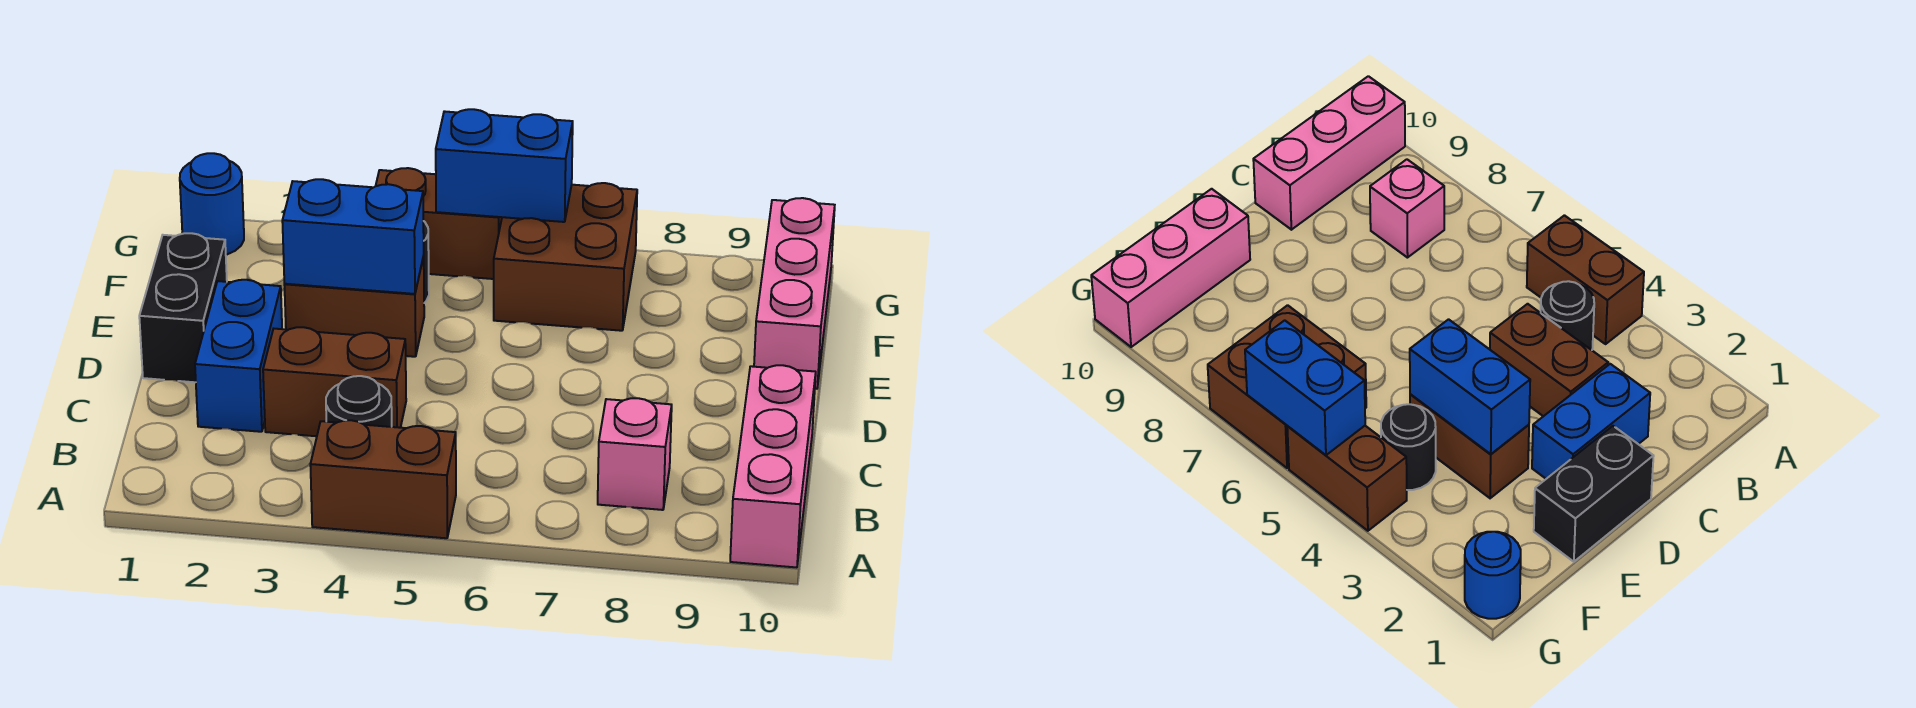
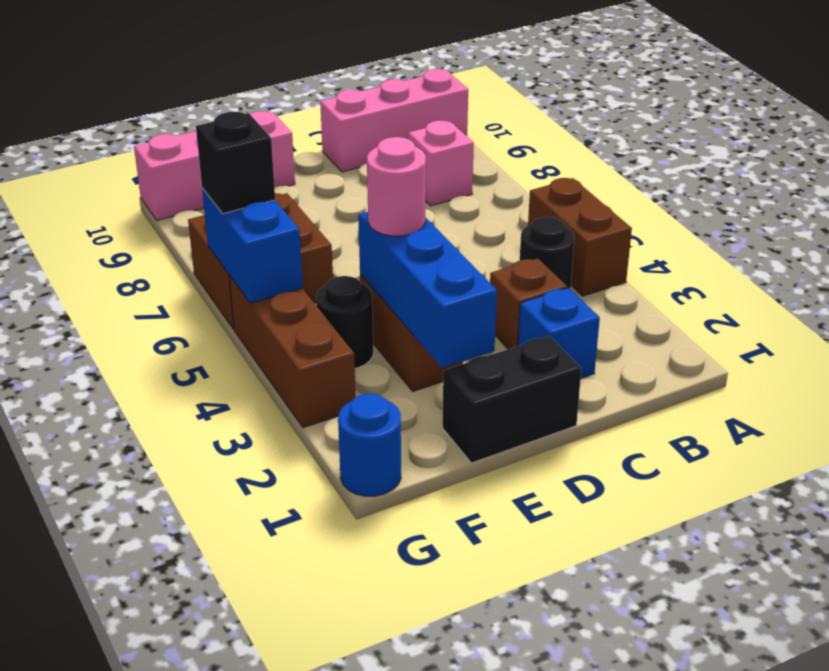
blue brick C2:D2 level 1 -> blue brick C2 level 1
brown brick C3:C4 level 1 -> brown brick C3 level 1
blue brick E3:E4 level 2 -> blue brick E2:E4 level 2
none -> pink round brick E4 level 3
brown brick G4:G5 level 1 -> brown brick G3:G5 level 1
none -> black brick G6 level 3

